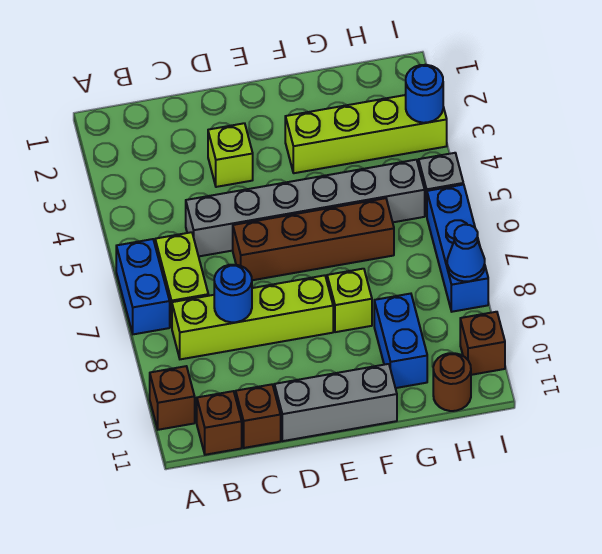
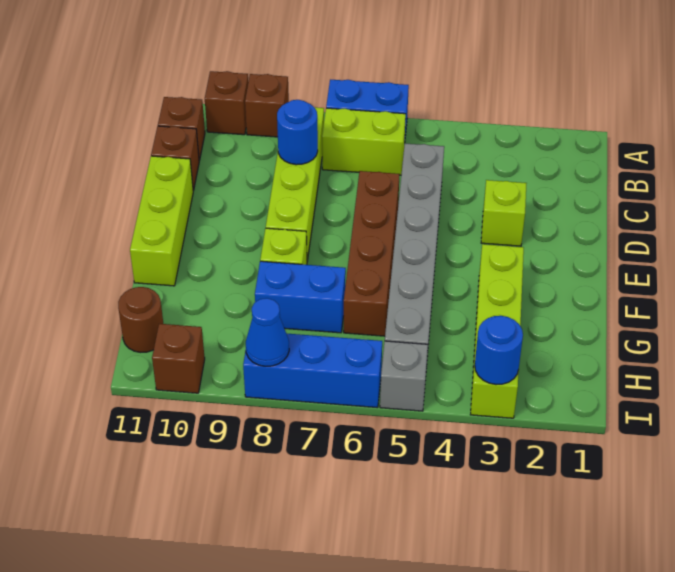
none -> brown brick A9 level 1
grey brick D11:F11 level 1 -> lime brick D11:F11 level 1
blue brick G9:G10 level 1 -> blue brick G7:G8 level 1

